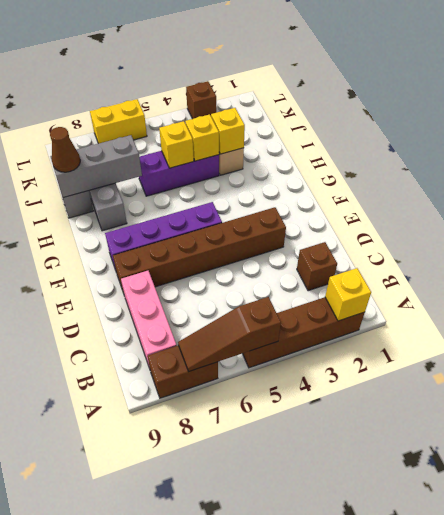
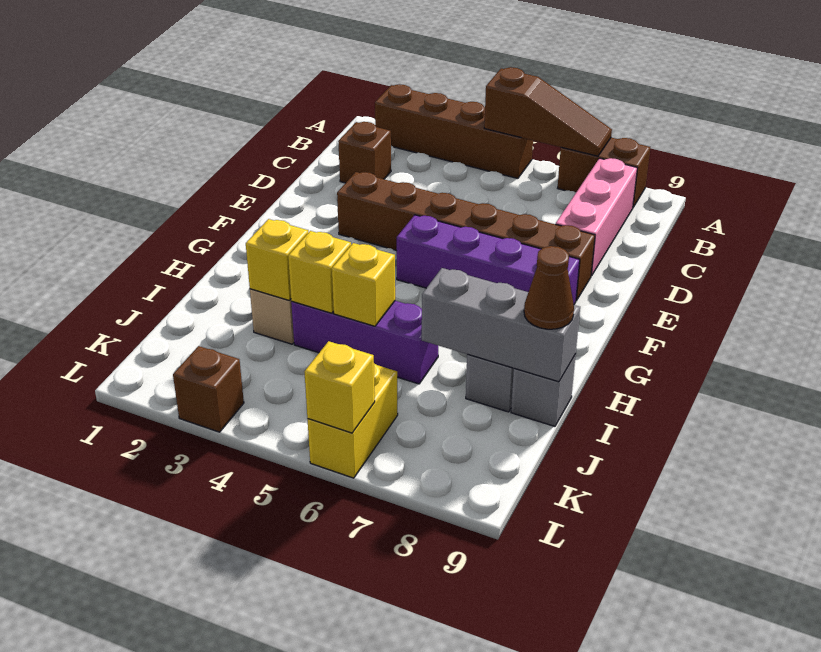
yellow brick A2 level 2 -> yellow brick L6 level 2
yellow brick L6:L7 level 1 -> yellow brick K6:L6 level 1

